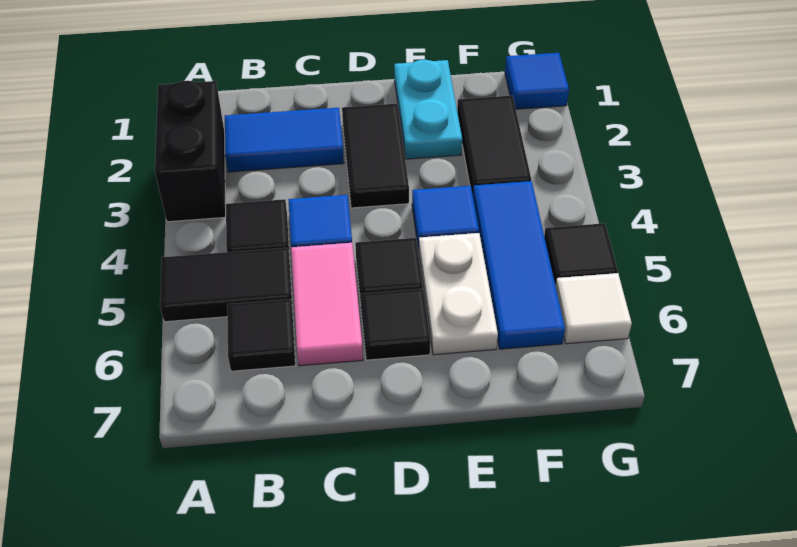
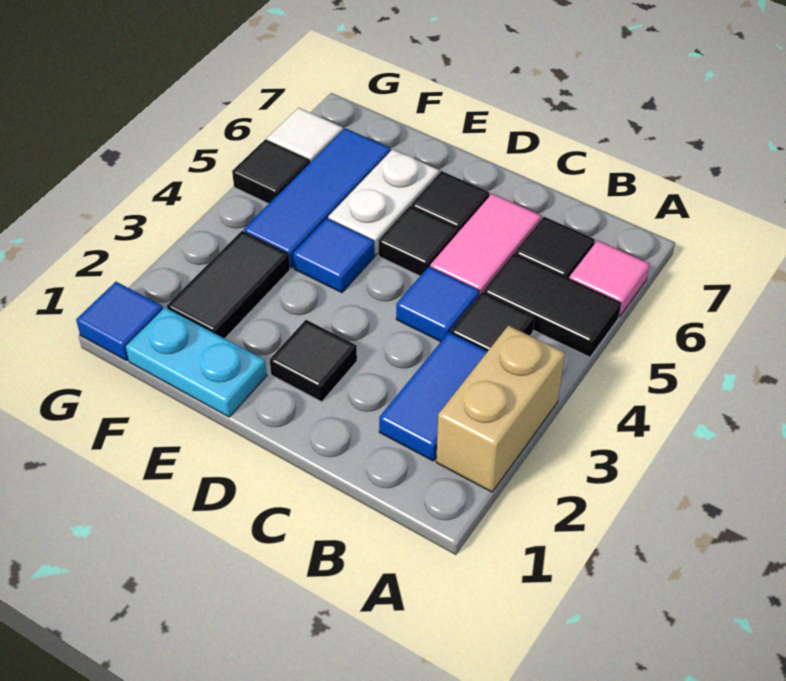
black brick A2:A3 level 1 -> tan brick A2:A3 level 1
none -> pink tile A6 level 1
blue tile B2:C2 level 1 -> blue tile B2:B3 level 1
black tile D2:D3 level 1 -> black tile D2 level 1
cyan plate E1:E2 level 1 -> cyan plate E1:F1 level 1

